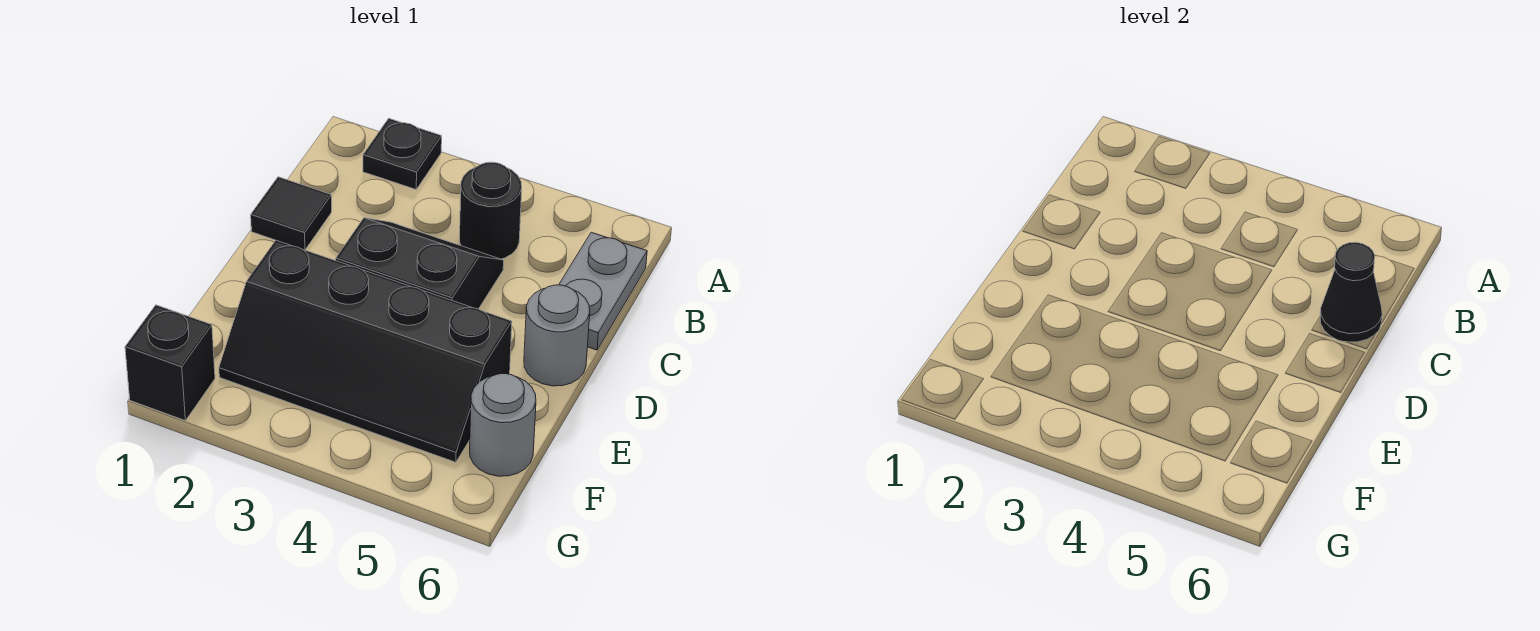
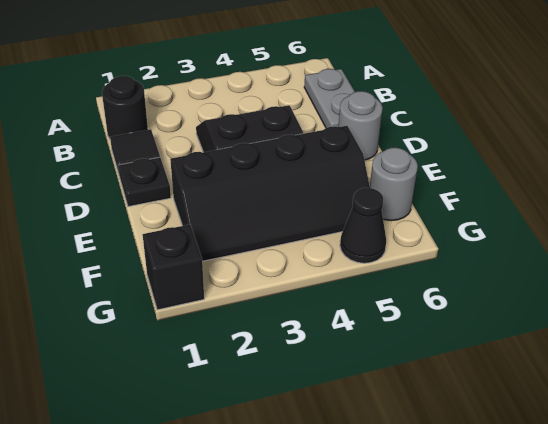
black plate A2 level 1 -> black plate D1 level 1
black round brick B4 level 1 -> black round brick B1 level 1
black cone C6 level 2 -> black cone G5 level 1

